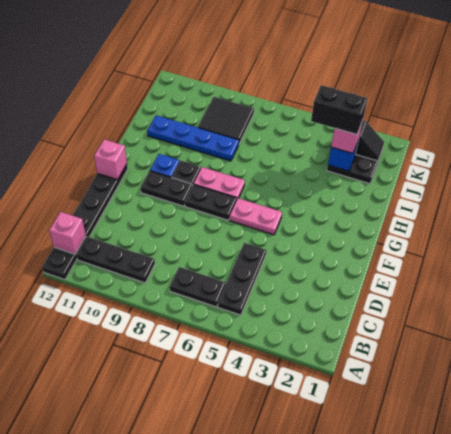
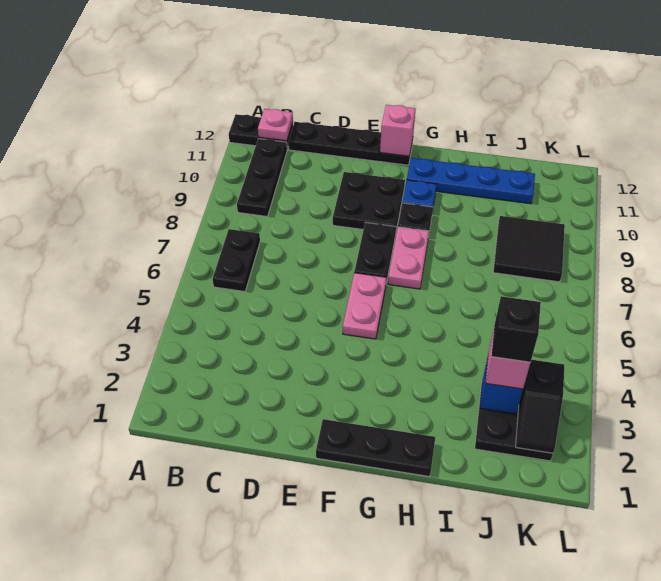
black plate B5:D5 level 1 -> black plate F1:H1 level 1
pink brick B12 level 2 -> pink plate B12 level 2
black plate F9:F10 level 1 -> black plate E9:F10 level 1
blue plate I8:I11 level 1 -> blue plate G11:J11 level 1
black brick J3:J4 level 4 -> black brick J3 level 4

